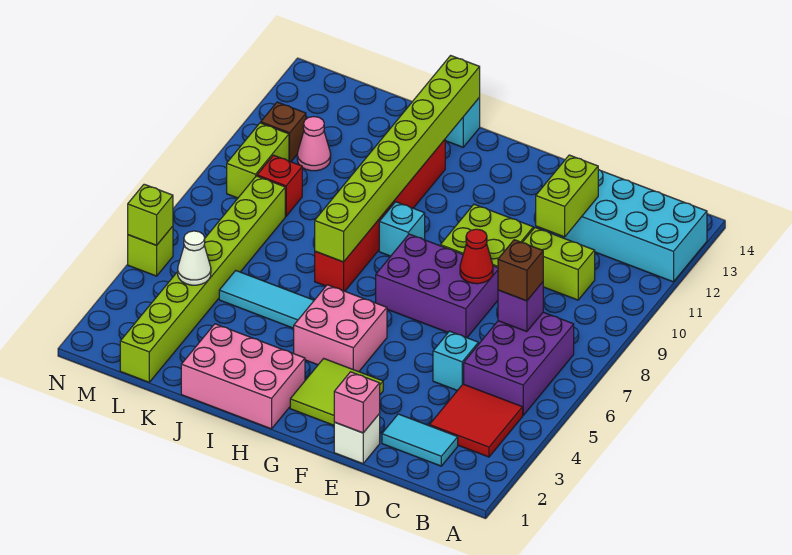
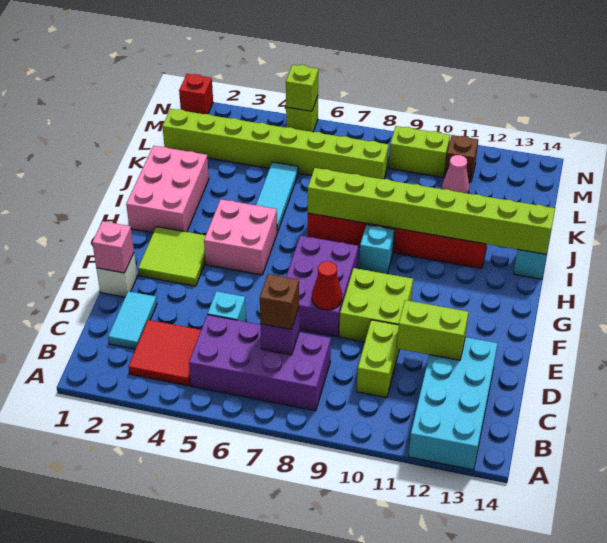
purple brick B5:C7 level 1 -> purple brick B5:C8 level 1
white cone L4 level 2 -> none
red brick L9 level 1 -> red brick N1 level 1

